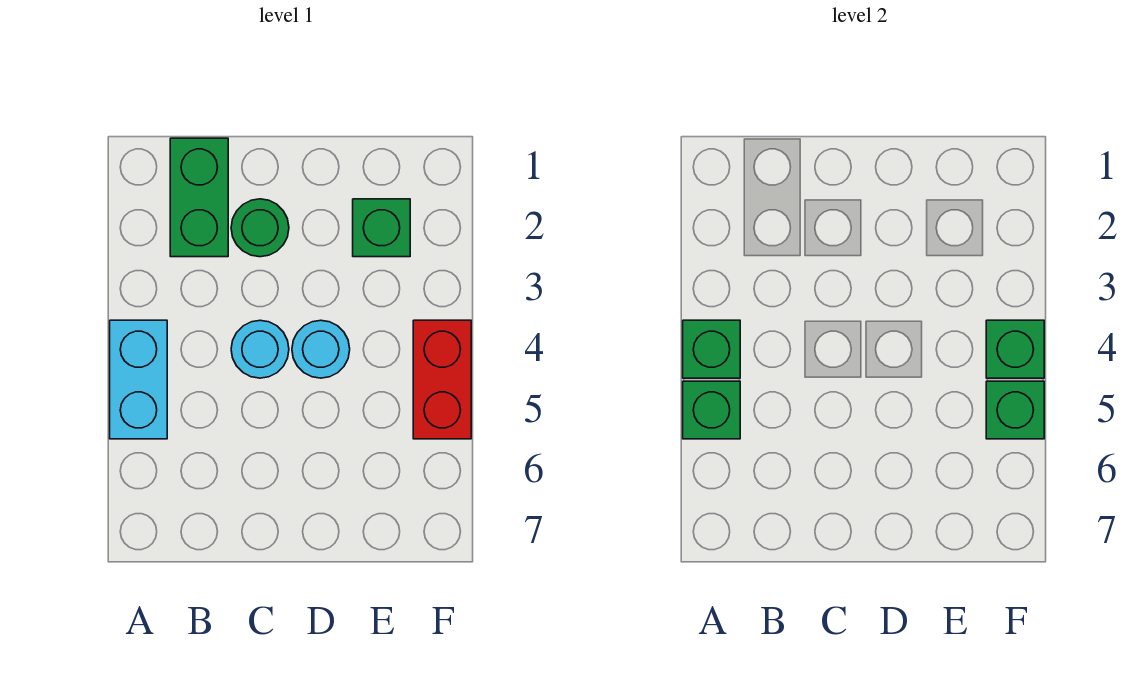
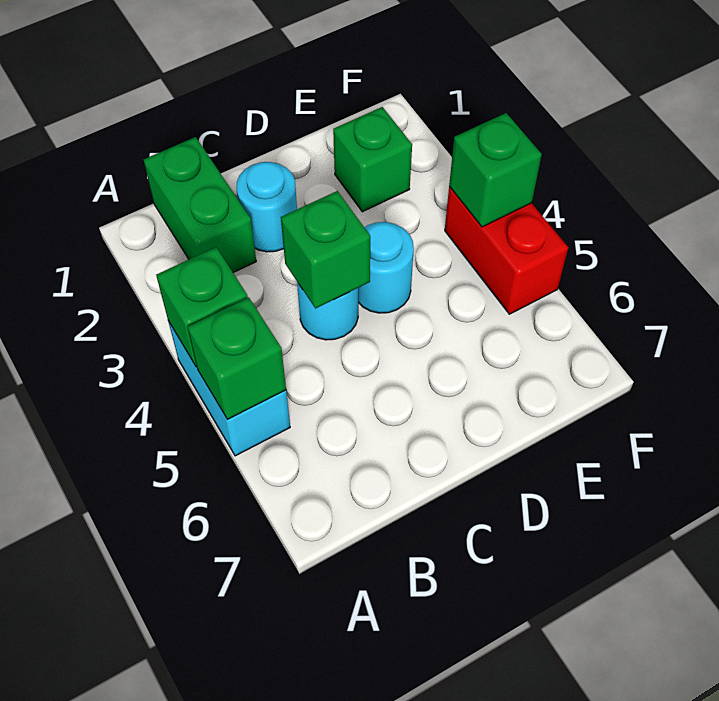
green round brick C2 level 1 -> cyan round brick C2 level 1
green brick F5 level 2 -> green brick C4 level 2

